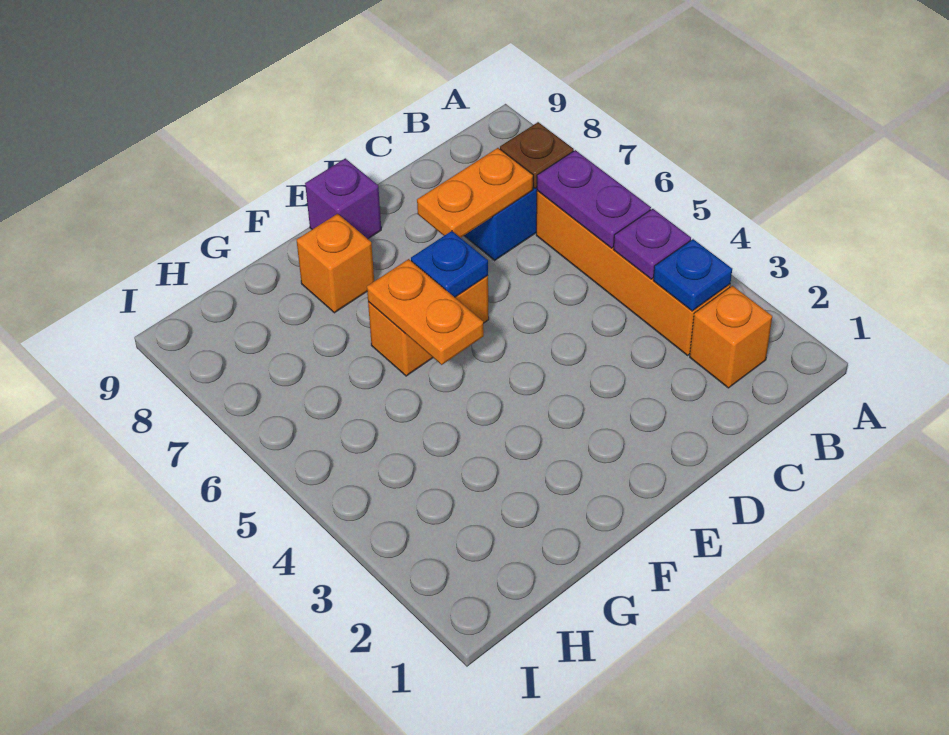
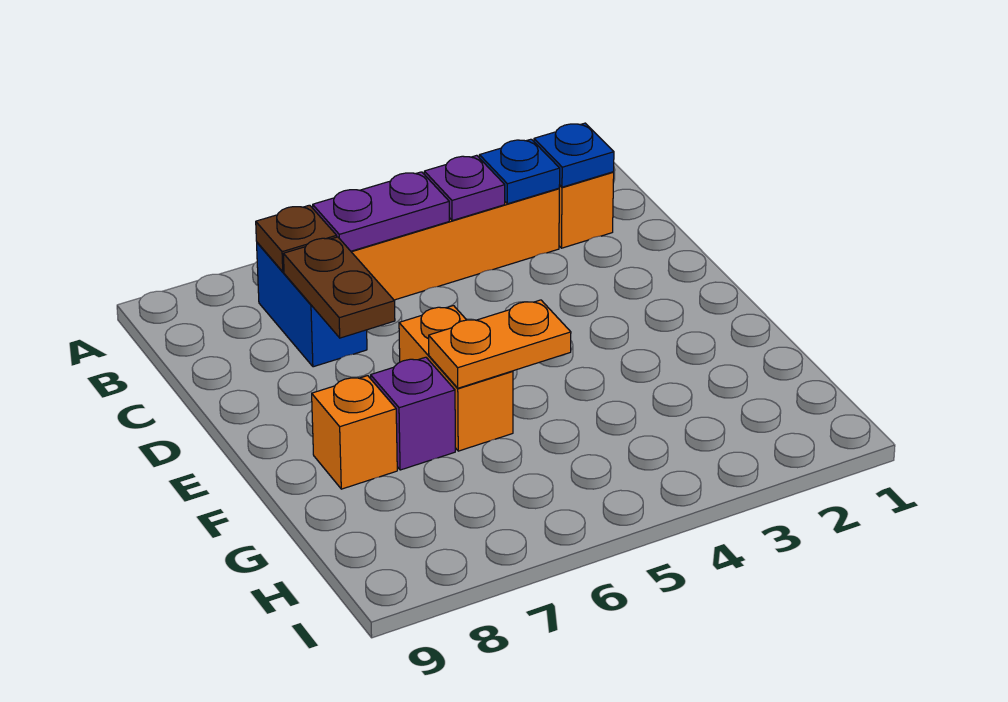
orange plate C7:D7 level 2 -> brown plate C7:D7 level 2
blue plate E6 level 2 -> blue plate B2 level 2
purple brick E9 level 1 -> purple brick F7 level 1

